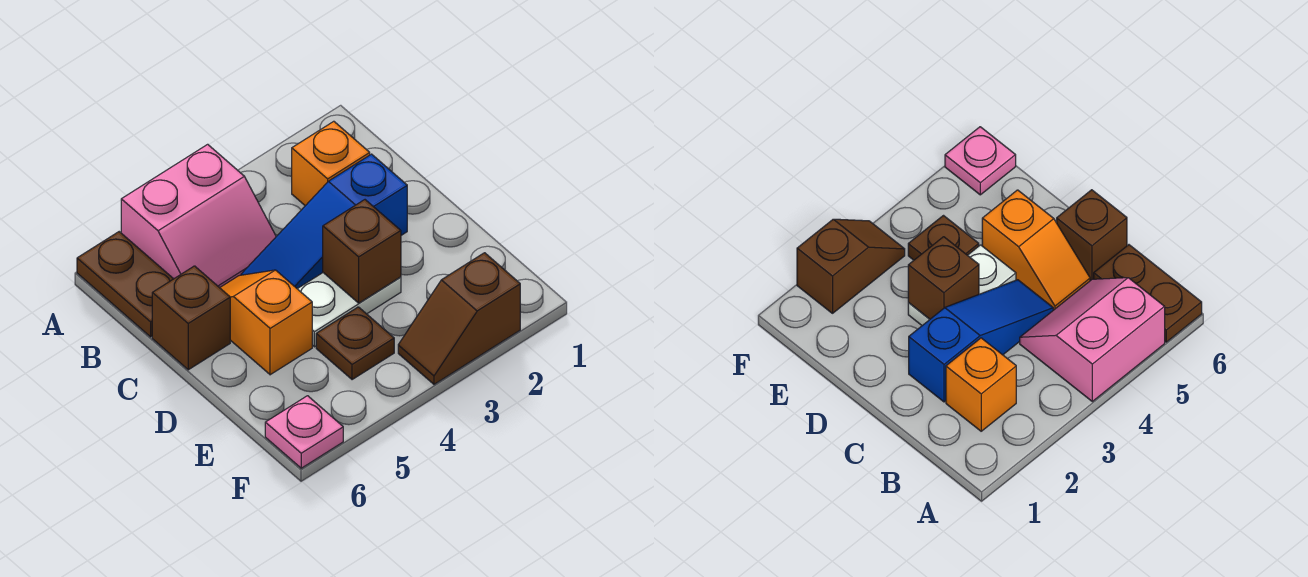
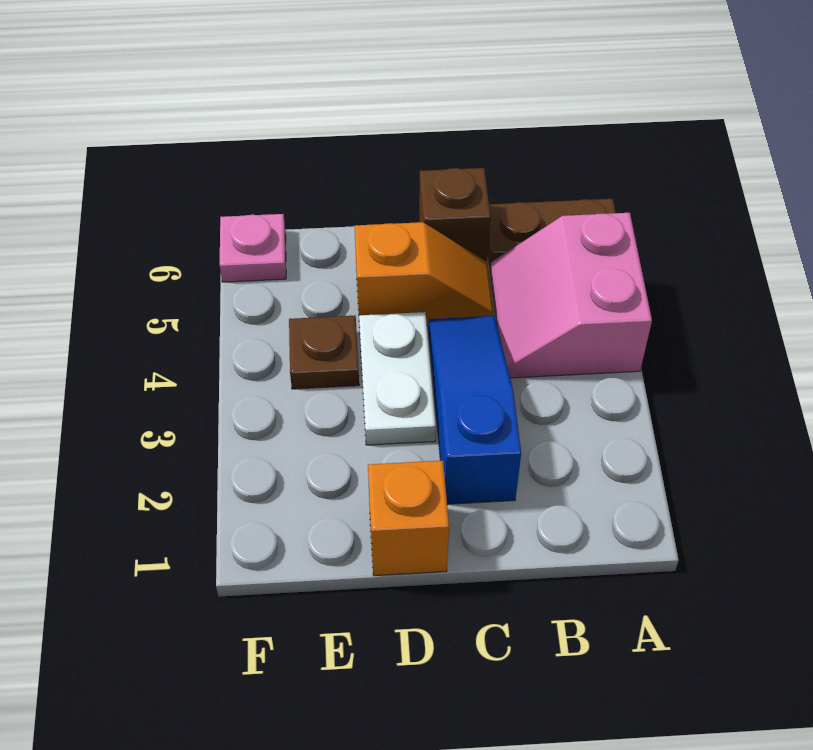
orange brick B2 level 1 -> orange brick D1 level 1
brown brick D3 level 2 -> none
brown slope F2:F3 level 1 top 2 -> none

